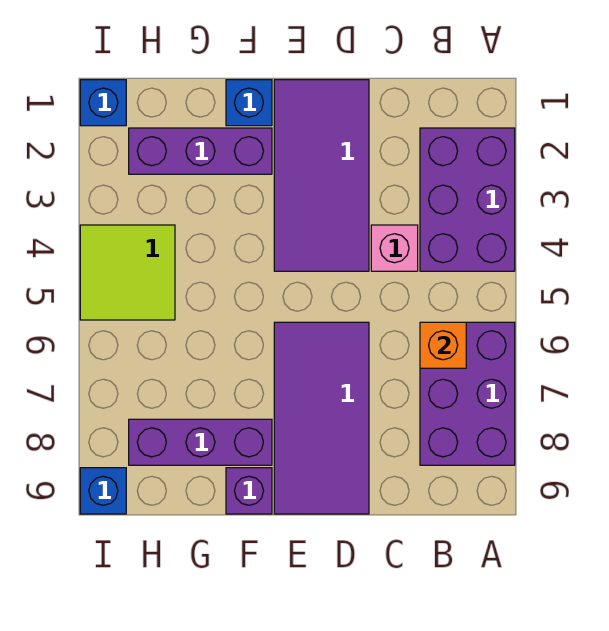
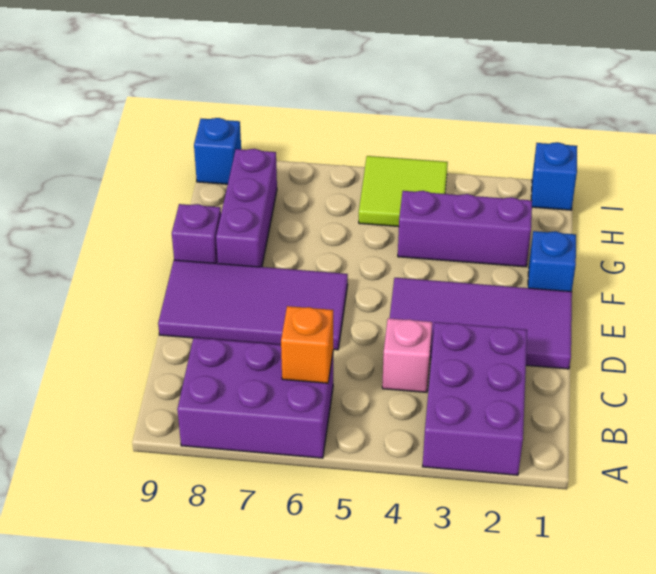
purple brick A2:B4 level 1 -> purple brick A2:C3 level 1
purple brick F2:H2 level 1 -> purple brick G2:G4 level 1

